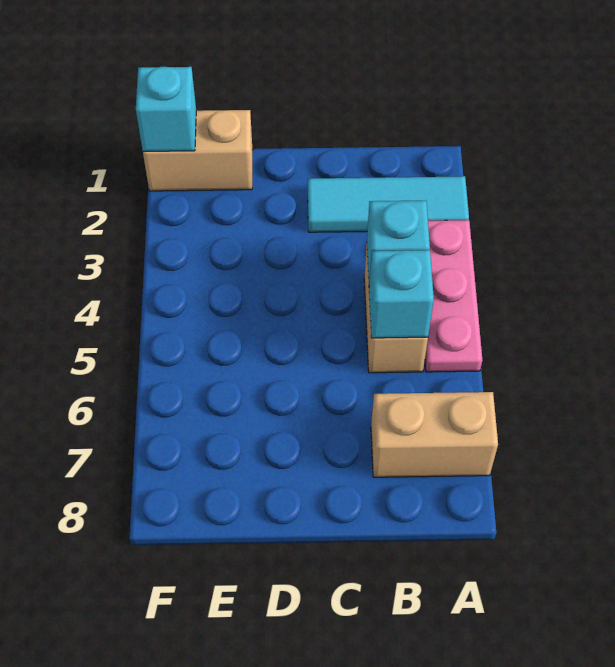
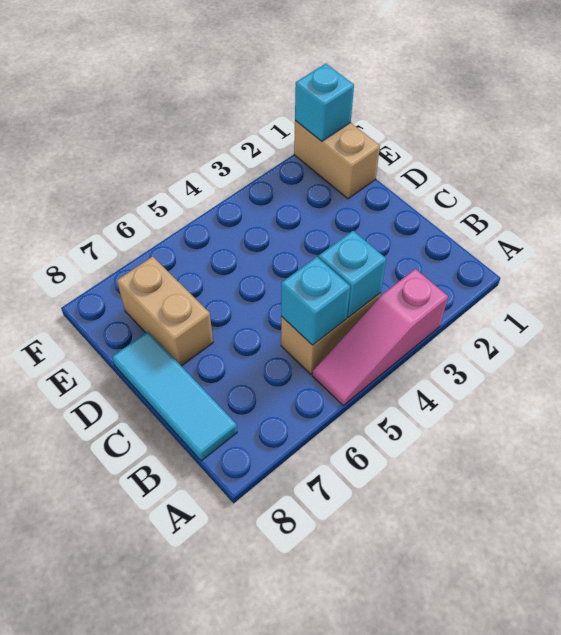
cyan tile A2:C2 level 1 -> cyan tile B8:D8 level 1
pink plate A3:A5 level 1 -> pink slope A3:A5 level 1 top 3
tan brick A7:B7 level 1 -> tan brick D7:E7 level 1

